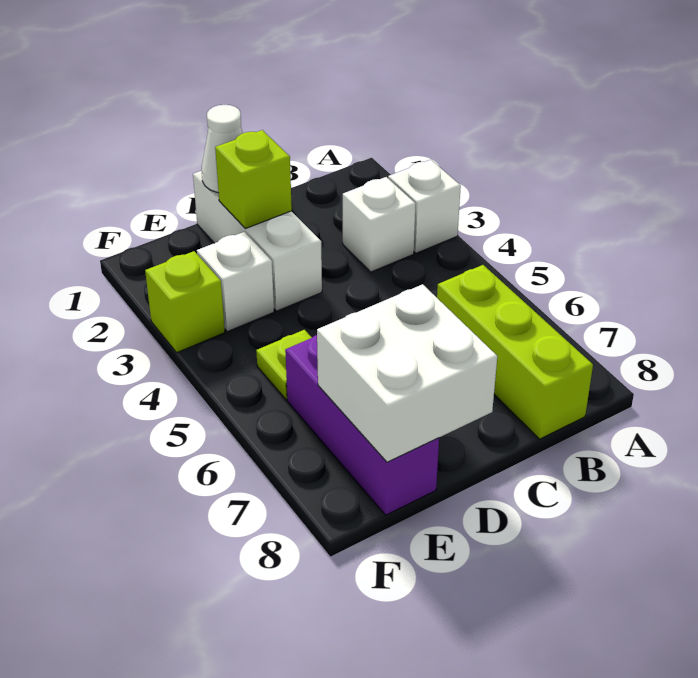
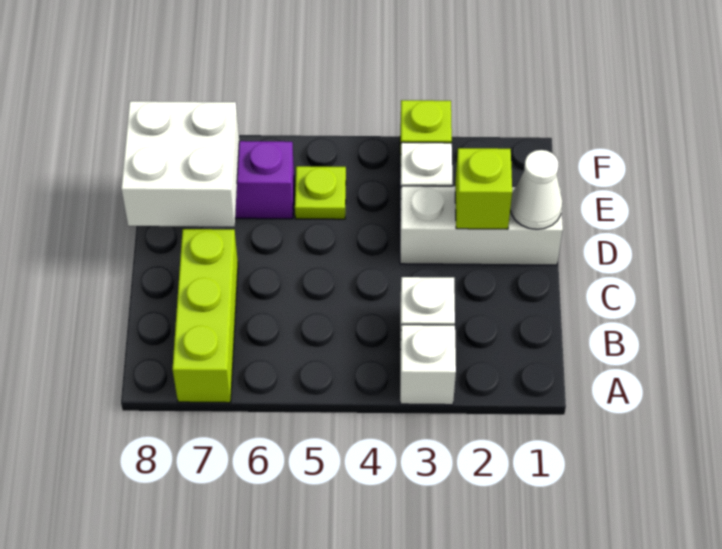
lime brick B6:B8 level 1 -> lime brick A7:C7 level 1

